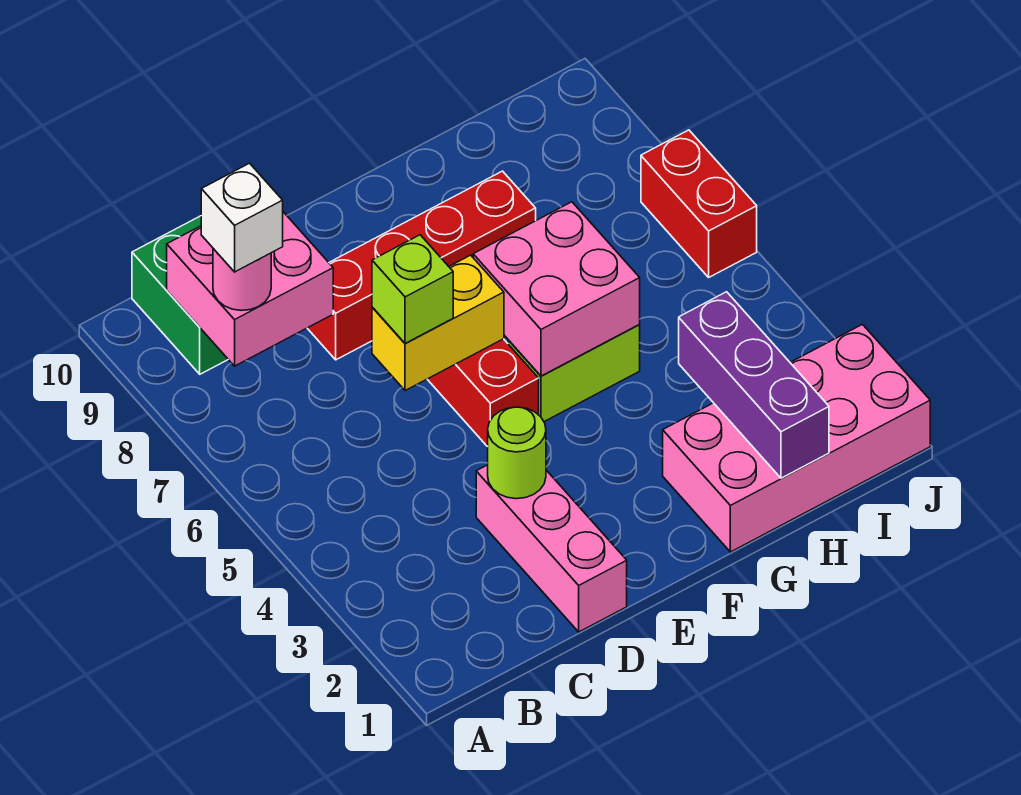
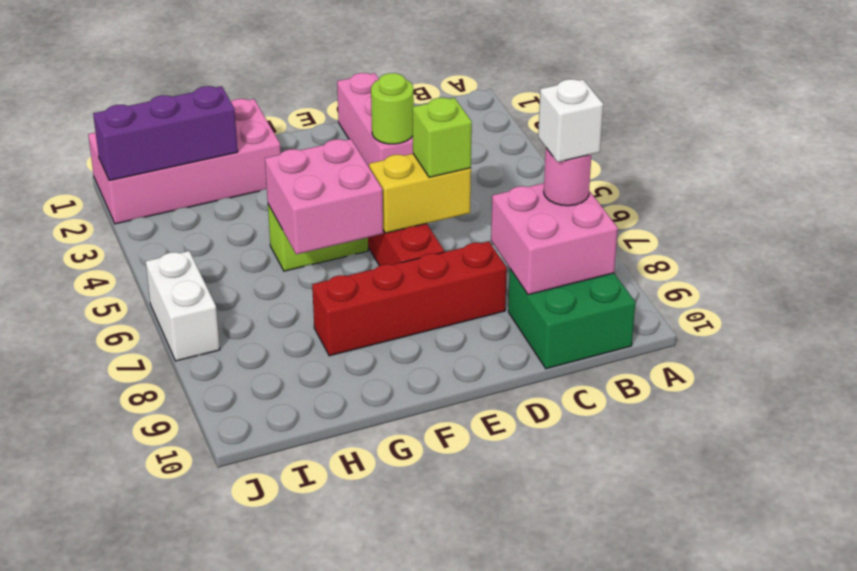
purple brick H1:H3 level 2 -> purple brick H2:J2 level 2
red brick J6:J7 level 1 -> white brick J6:J7 level 1

